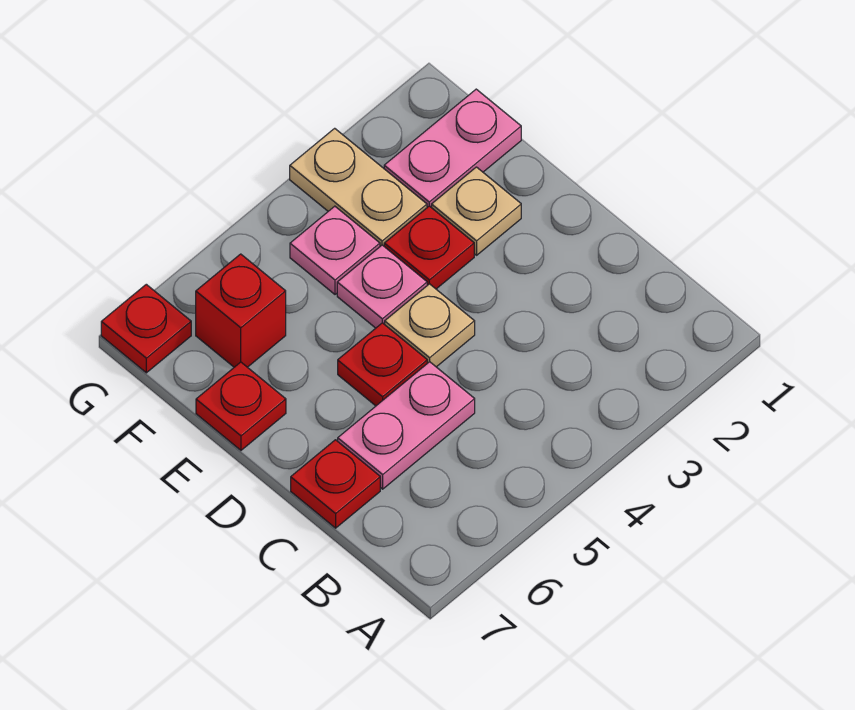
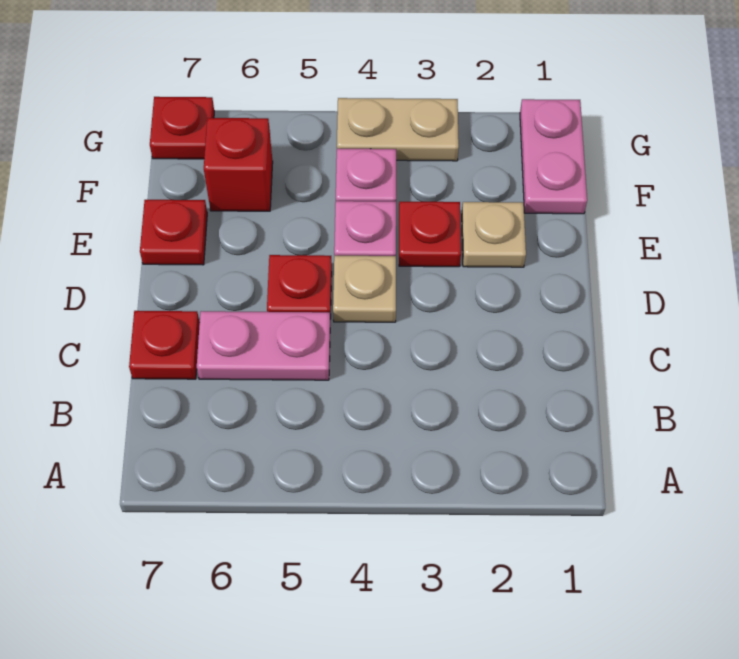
pink plate F1:F2 level 1 -> pink plate F1:G1 level 1
tan plate F3:G3 level 1 -> tan plate G3:G4 level 1

